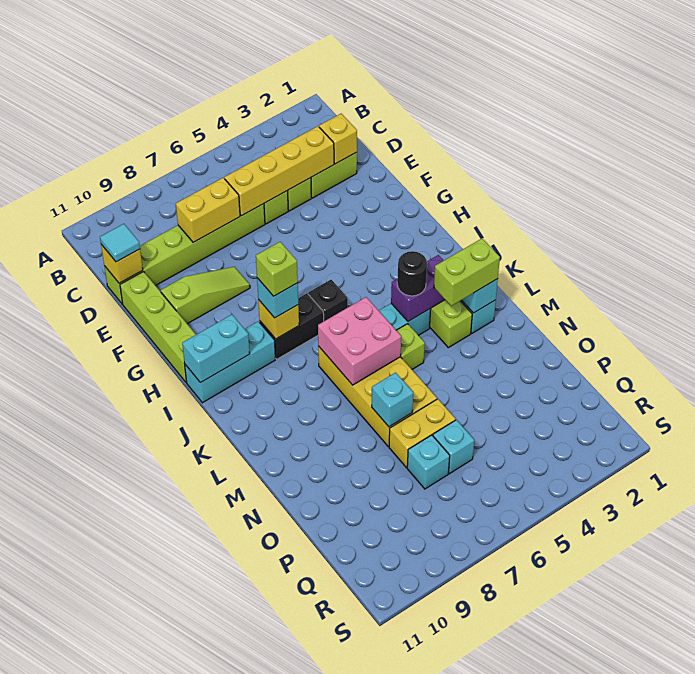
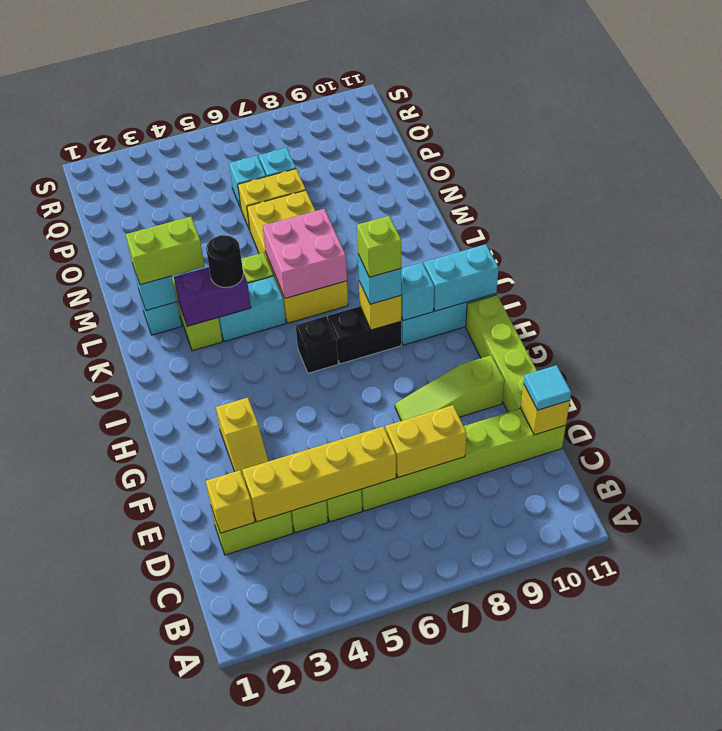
none -> yellow slope F3:G3 level 1 top G
cyan brick N7 level 2 -> cyan brick I9 level 2

